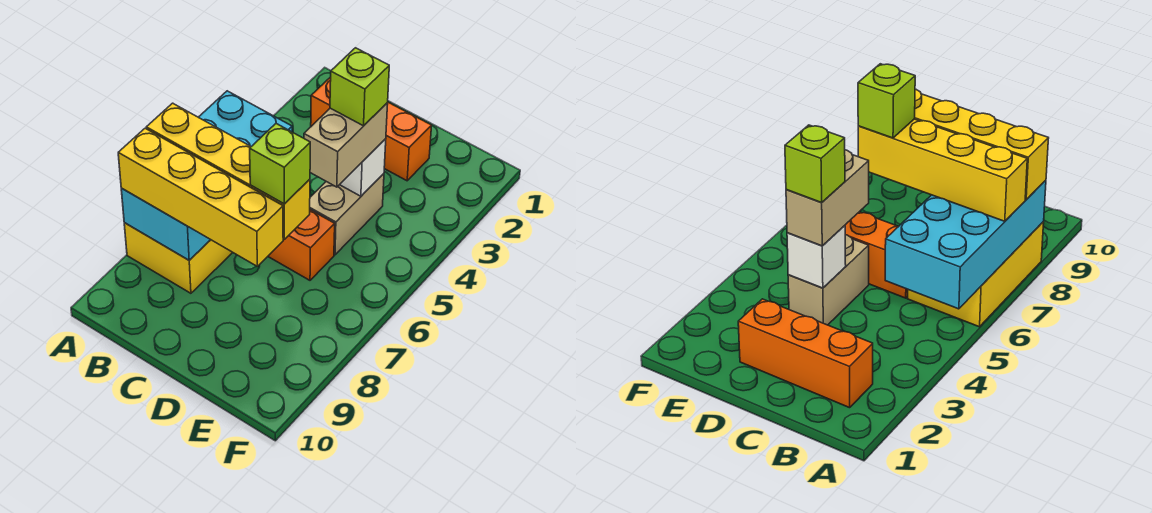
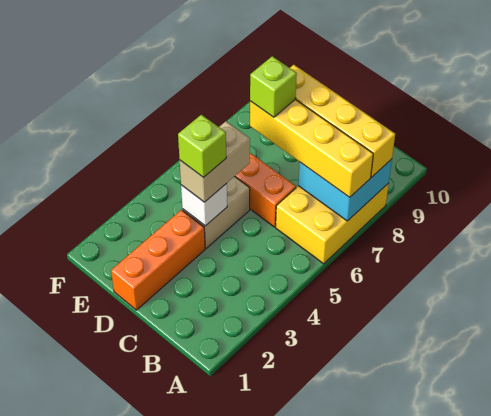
cyan brick A5:B8 level 2 -> cyan brick A7:B8 level 2
orange brick B2:D2 level 1 -> orange brick D1:D3 level 1

